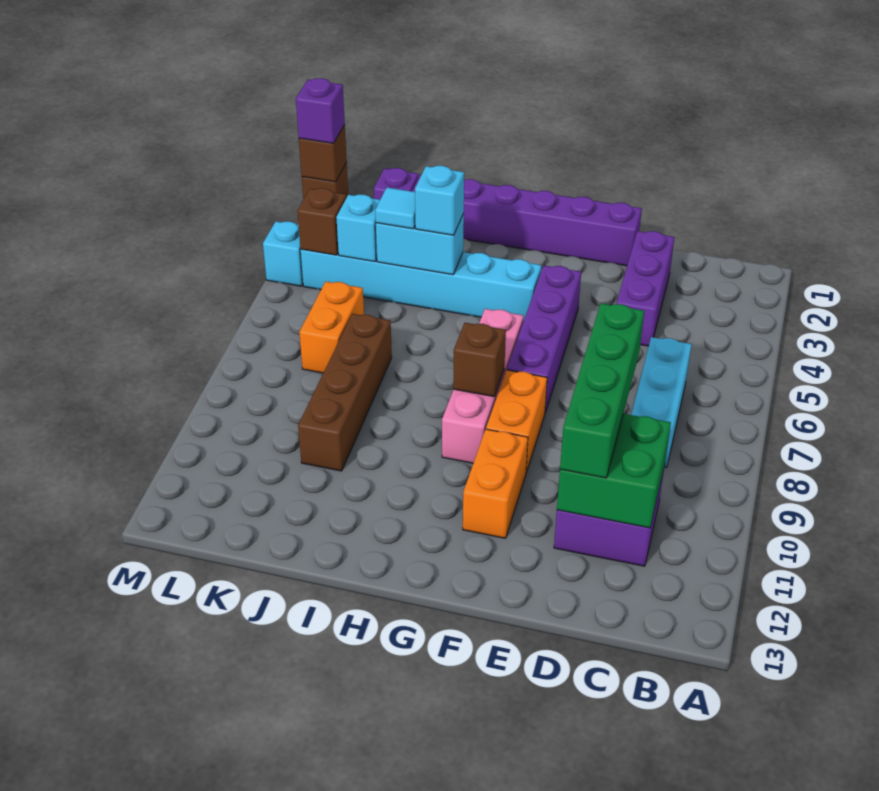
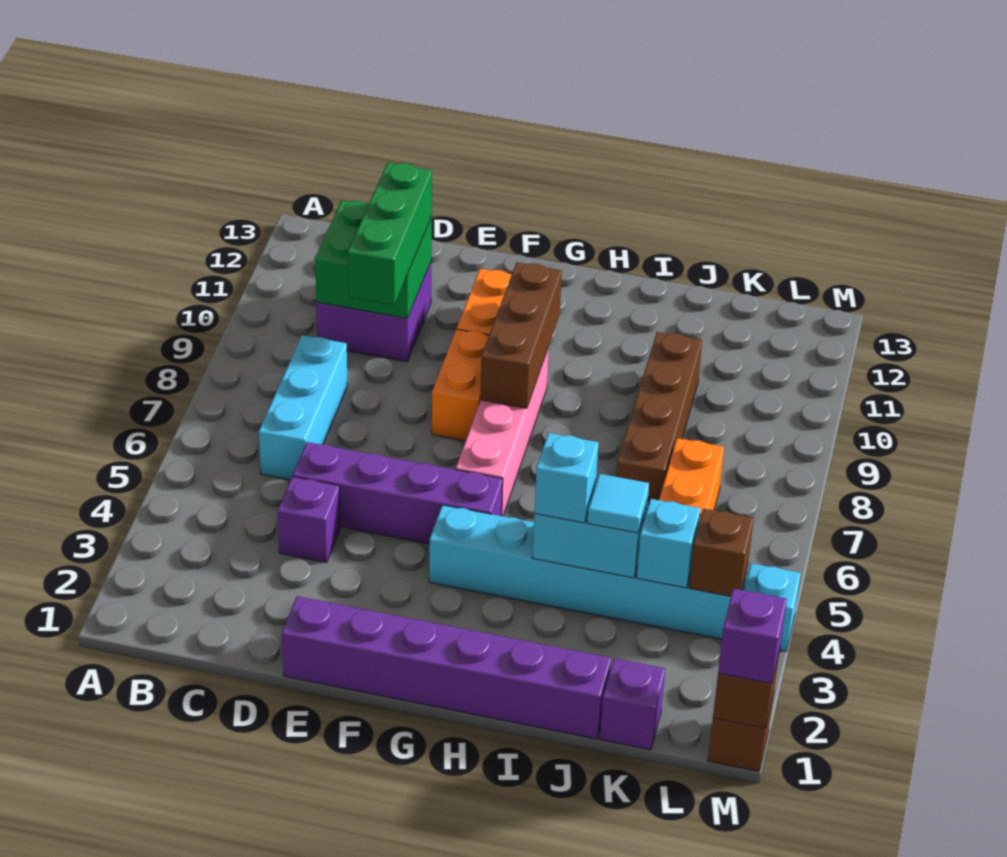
purple brick D2:D4 level 1 -> purple brick D4 level 1
green brick D8:D11 level 3 -> green brick D9:D11 level 3
purple brick F4:F7 level 1 -> purple brick D5:G5 level 1
brown brick G8 level 2 -> brown brick G8:G10 level 2

